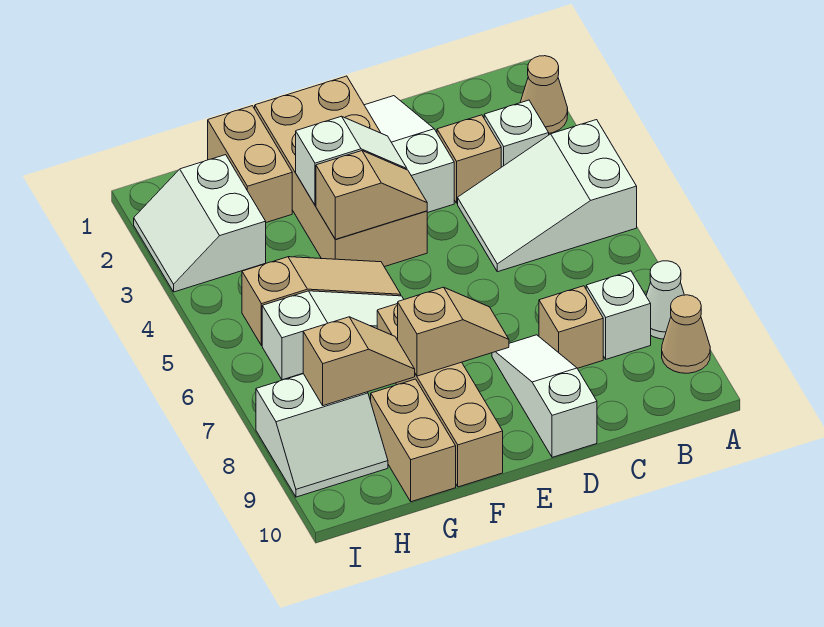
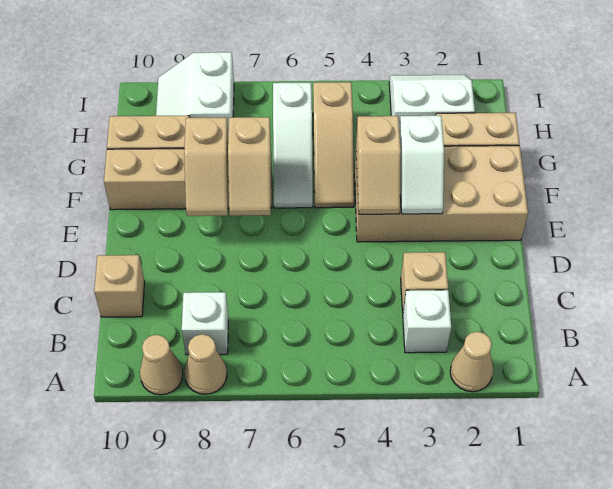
white slope A4:C5 level 1 top A -> none
white cone A8 level 1 -> tan cone A8 level 1
tan brick C8 level 1 -> tan brick C10 level 1
white slope D1:D3 level 1 top 3 -> none
white slope D8:D10 level 1 top 10 -> none
tan slope G8:H8 level 2 top H -> tan slope E7:F7 level 2 top F

